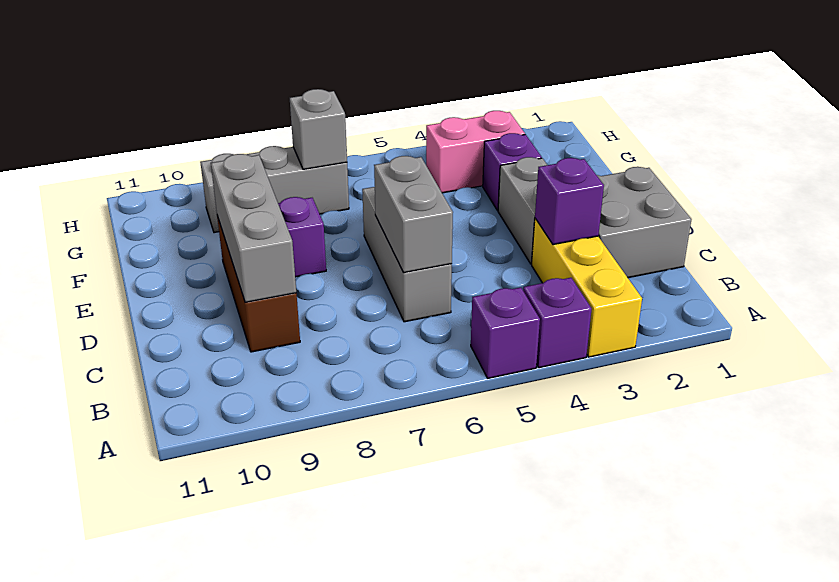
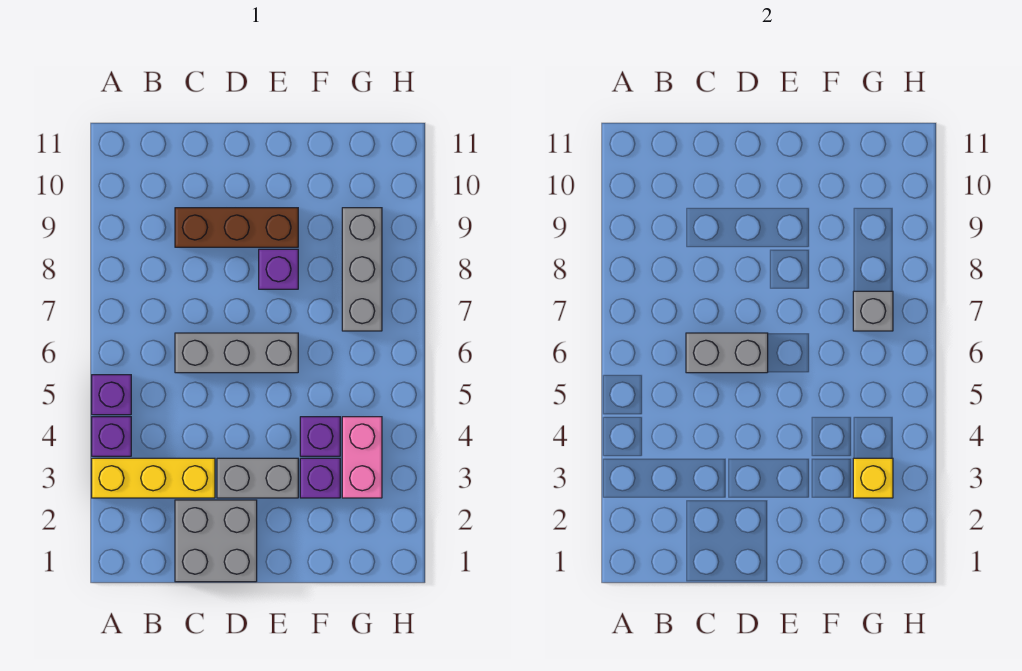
purple brick C3 level 2 -> purple brick F4 level 1
grey brick C9:E9 level 2 -> none
none -> yellow brick G3 level 2

